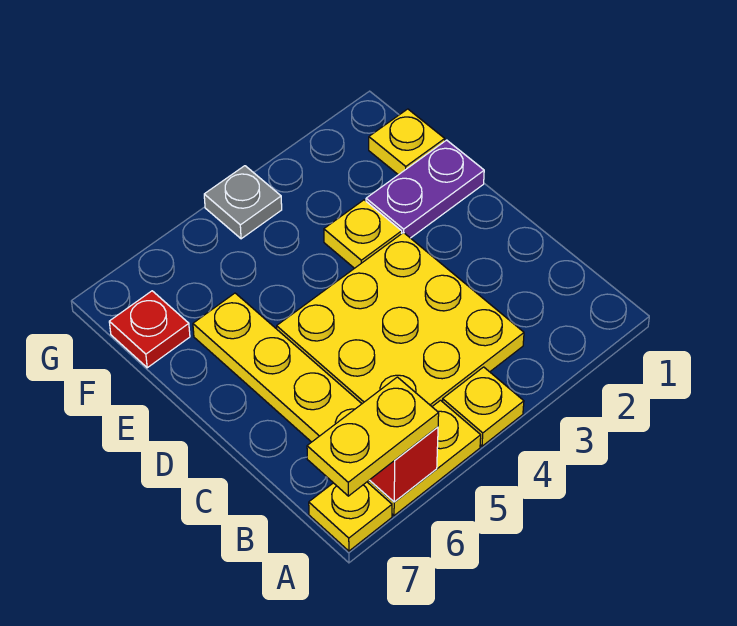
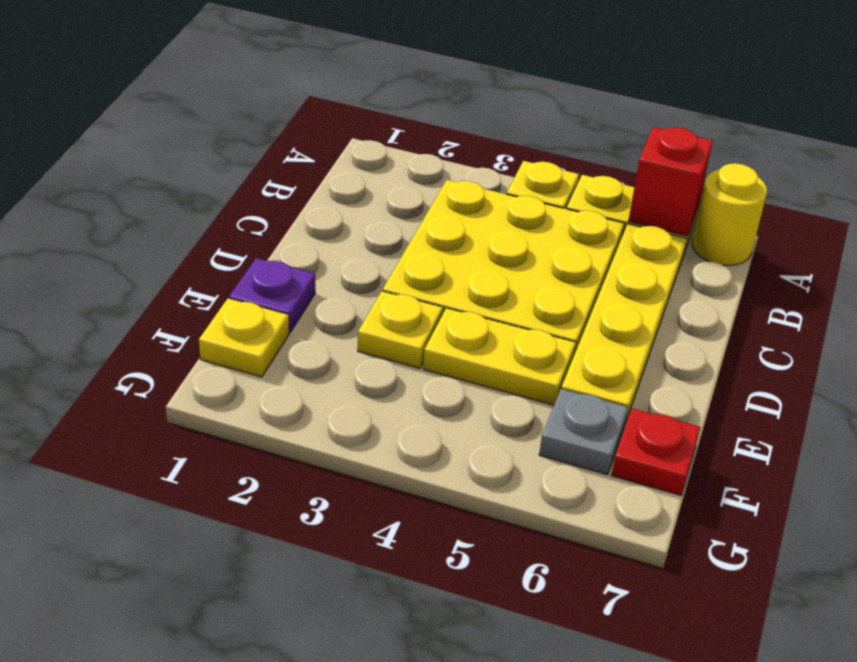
yellow plate A6:A7 level 3 -> yellow plate E4:E5 level 1
yellow plate A7 level 1 -> yellow round brick A7 level 1
purple plate E1:E2 level 1 -> purple plate E1 level 1
grey plate G4 level 1 -> grey plate F6 level 1

